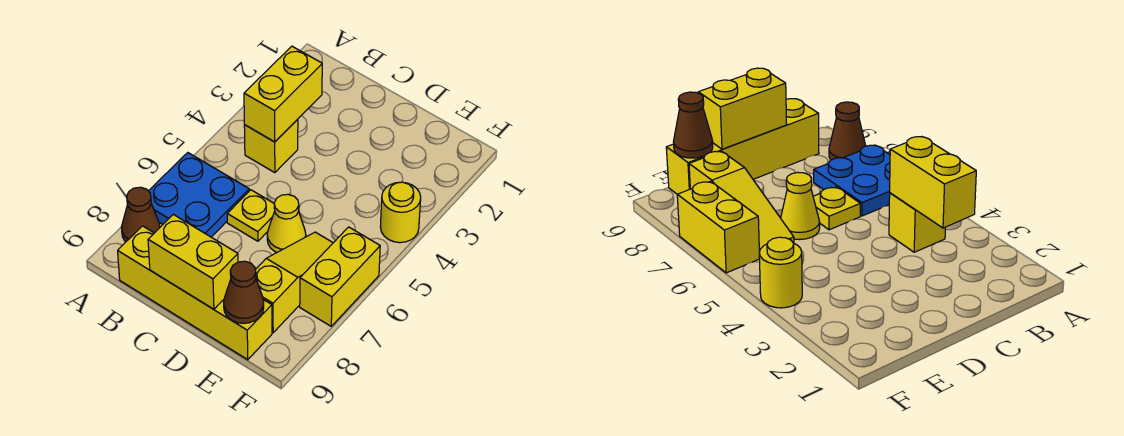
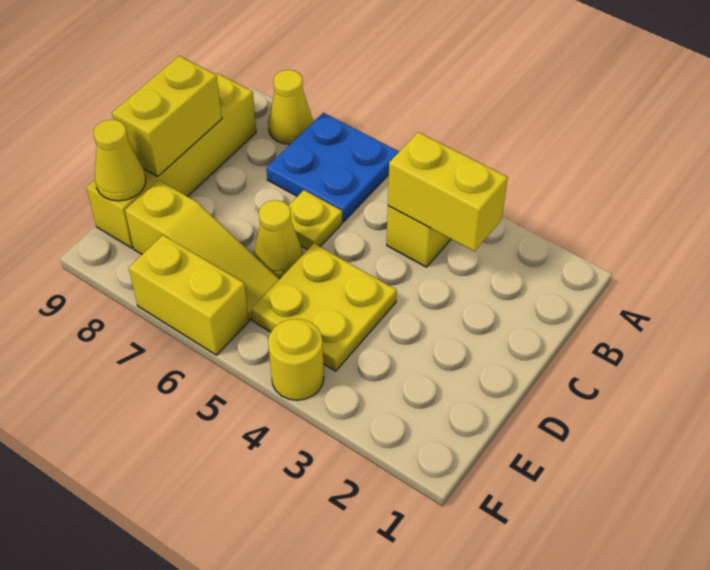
brown cone A8 level 1 -> yellow cone A8 level 1
none -> yellow plate D4:E5 level 1
brown cone E9 level 2 -> yellow cone E9 level 2

